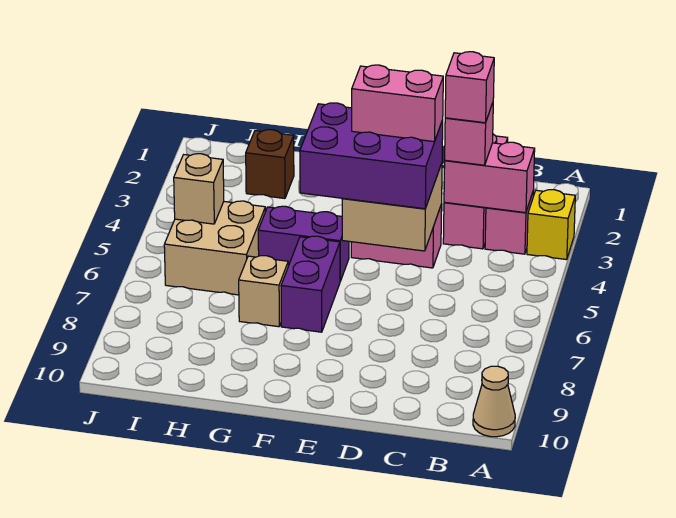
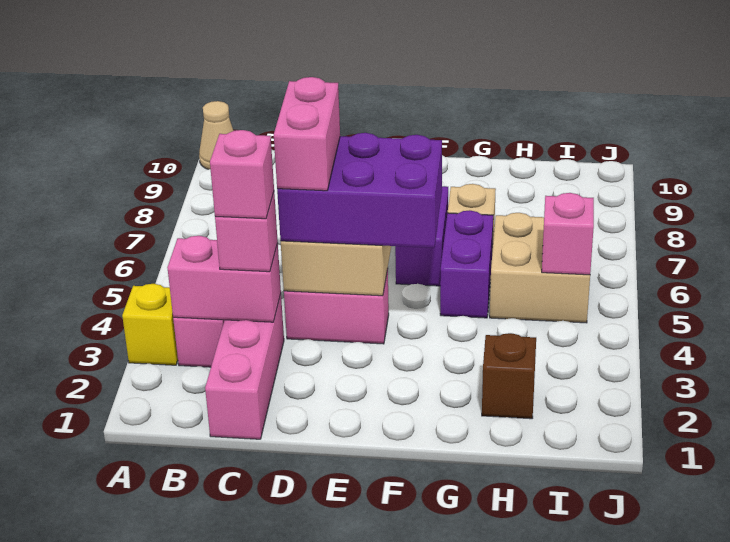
pink brick D4:E4 level 4 -> pink brick D4:D5 level 4
purple brick F5:G5 level 1 -> purple brick G5:G6 level 1
tan brick I5 level 2 -> pink brick I5 level 2

